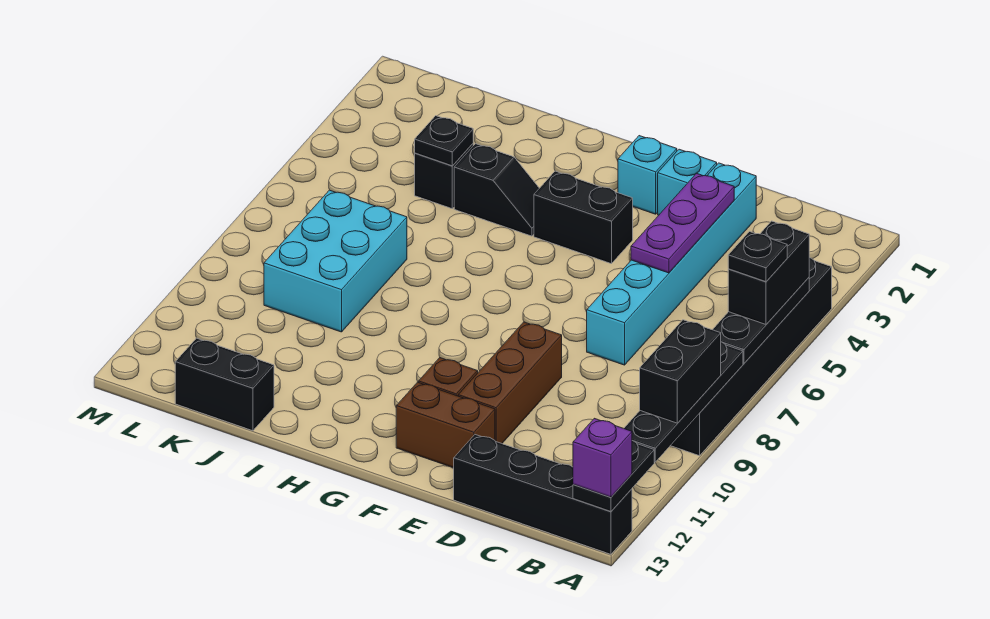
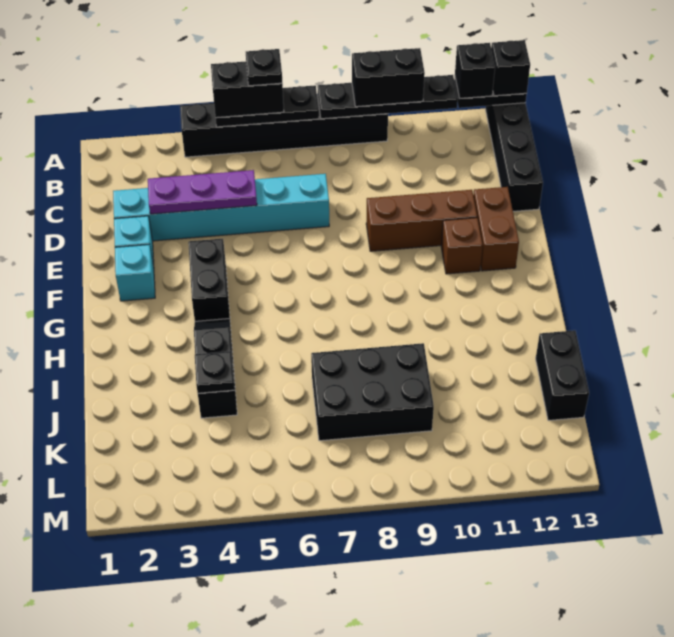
none -> black brick A12 level 3
purple brick A13 level 3 -> black brick A13 level 3
cyan brick J7:K9 level 1 -> black brick J7:K9 level 1

